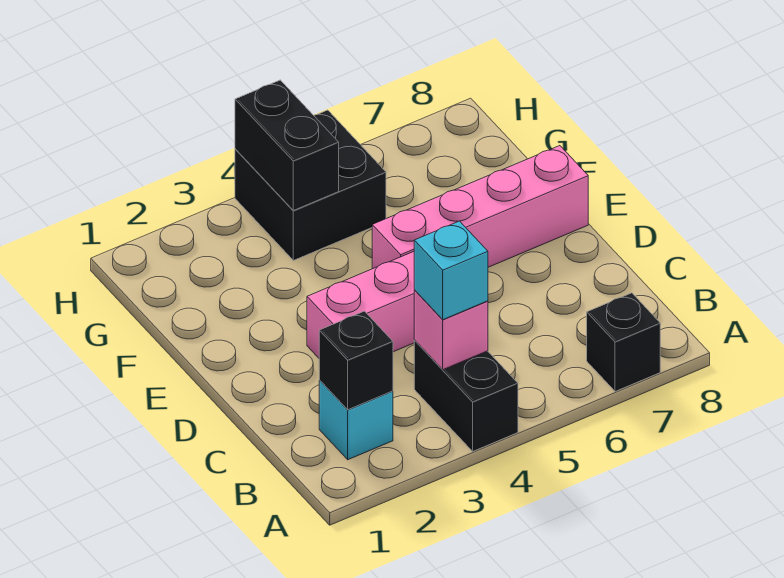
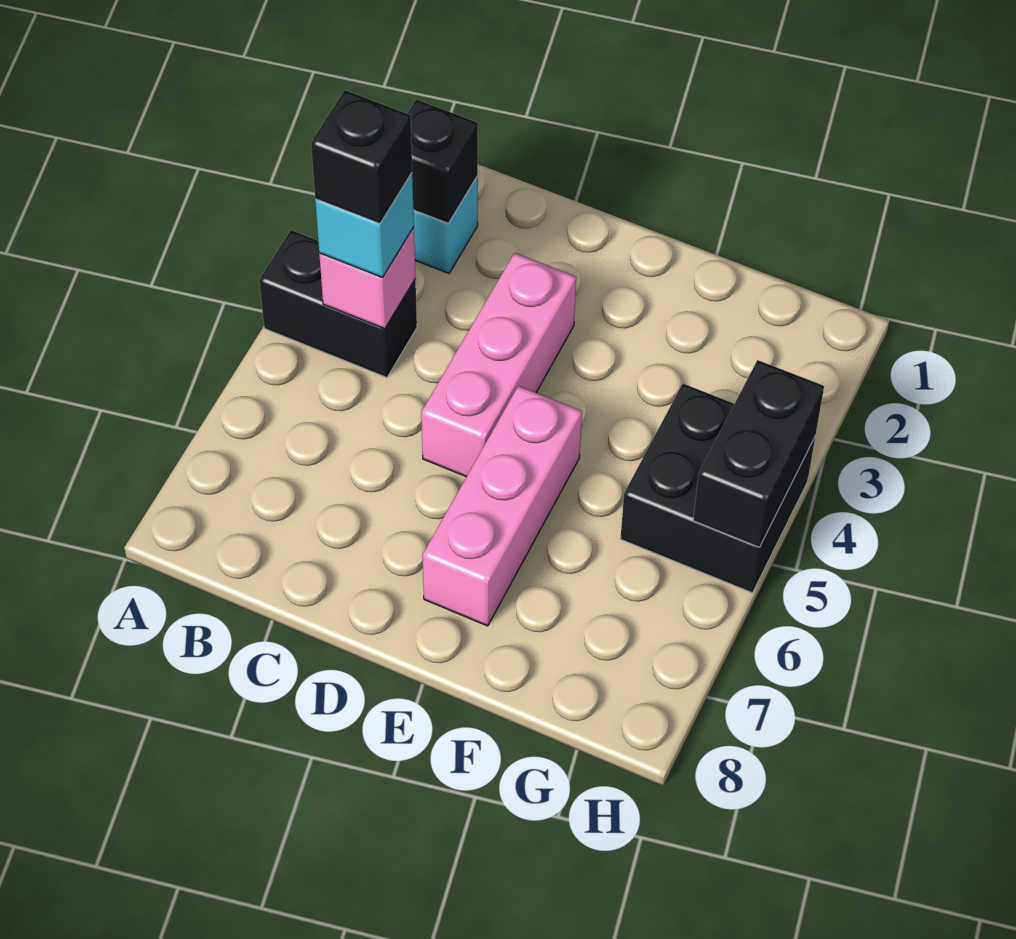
black brick A7 level 1 -> black brick B4 level 4
pink brick E5:E8 level 1 -> pink brick E5:E7 level 1
black brick G4:H4 level 2 -> black brick H4:H5 level 2

